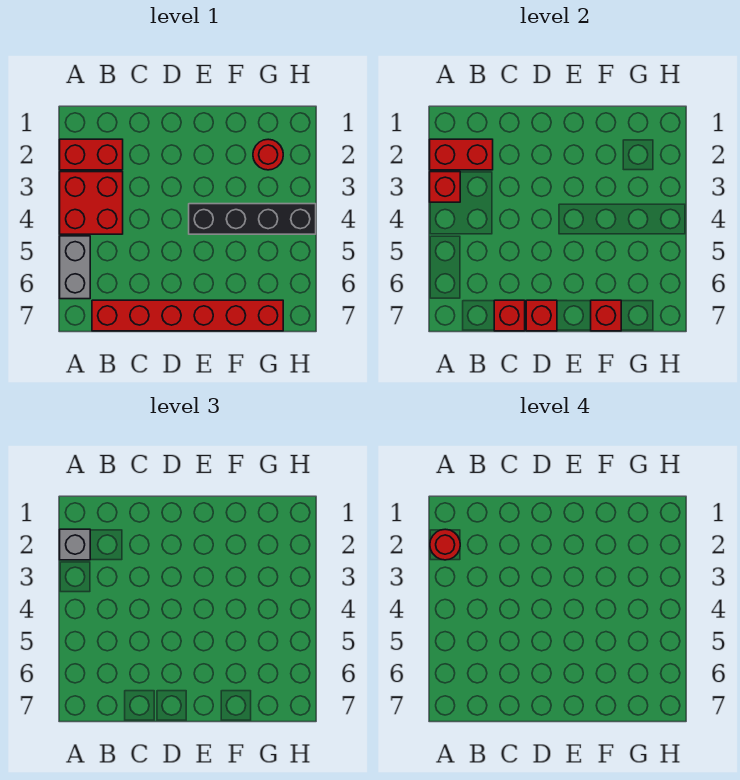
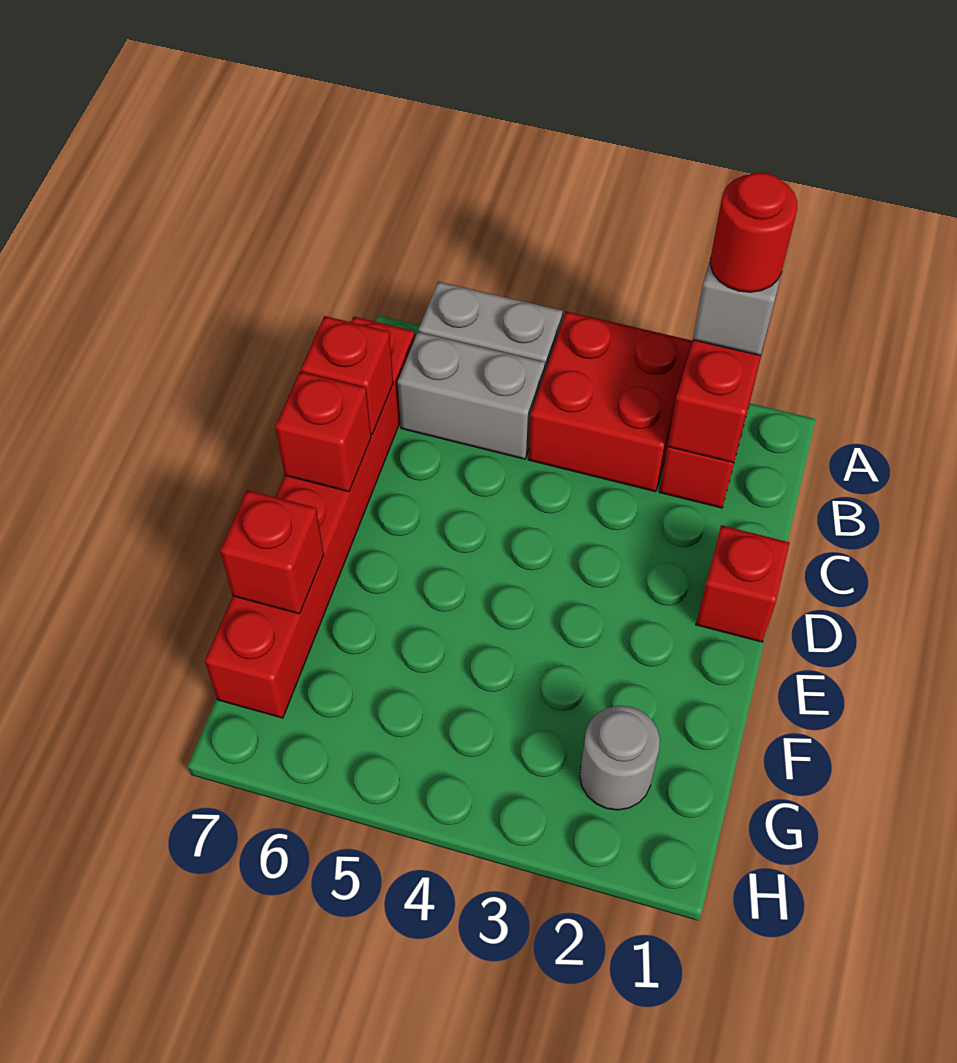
red brick A3 level 2 -> red brick D1 level 1
none -> grey brick B5:B6 level 1
black brick E4:H4 level 1 -> none
red round brick G2 level 1 -> grey round brick G2 level 1

